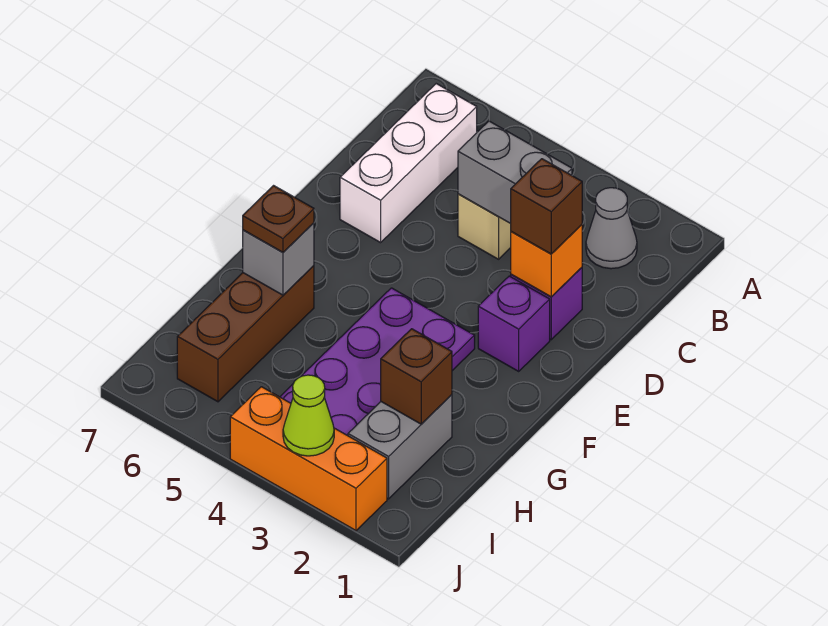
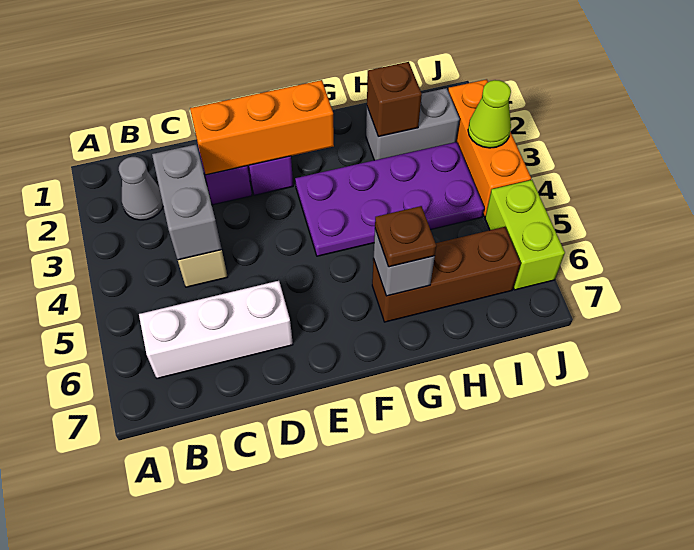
orange brick D2 level 2 -> orange brick D2:F2 level 2
brown brick D2 level 3 -> none
none -> lime brick J5:J6 level 1

